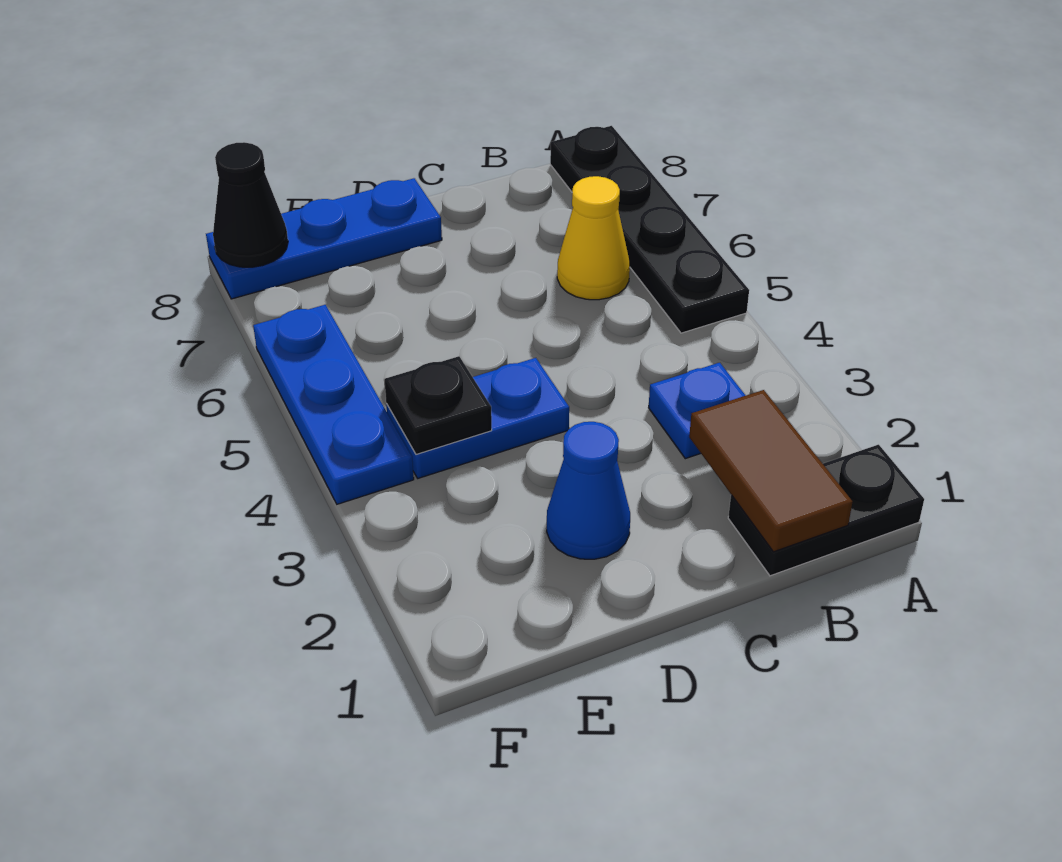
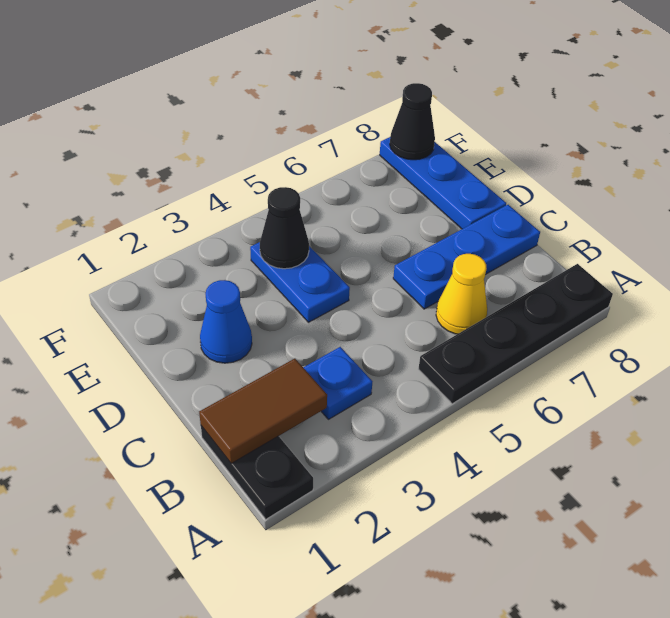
black plate E4 level 2 -> black cone E4 level 2
blue plate F4:F6 level 1 -> blue plate C6:C8 level 1

